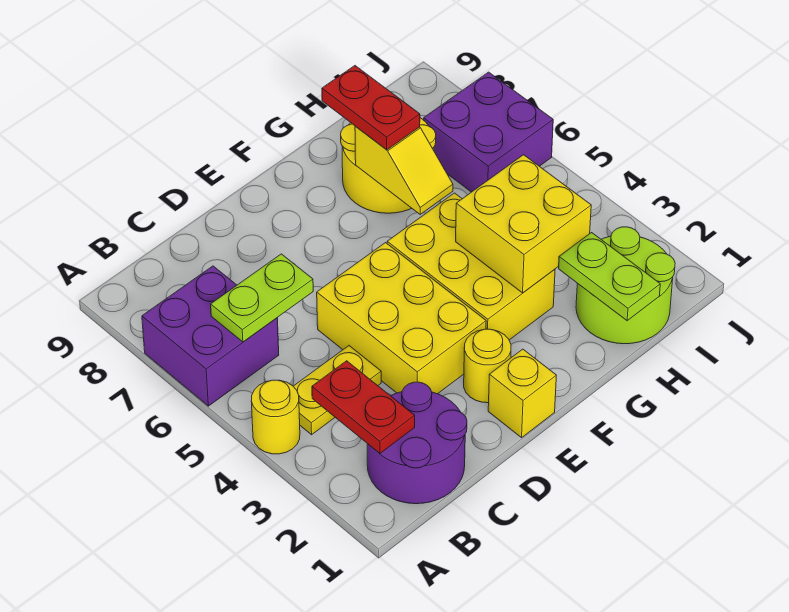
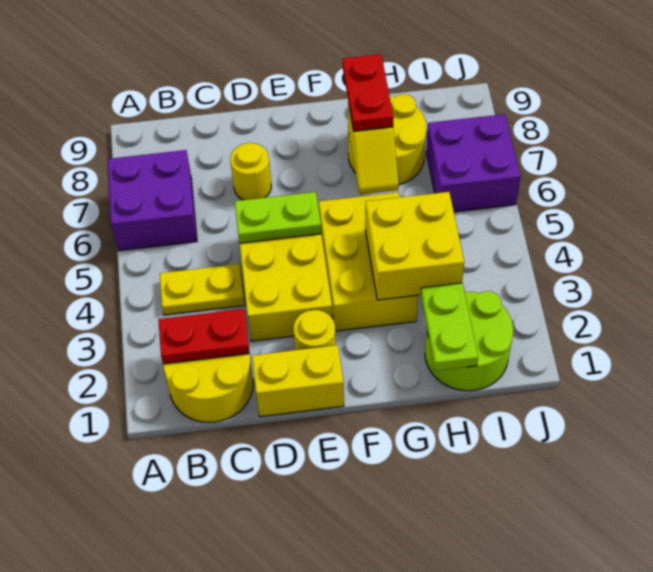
yellow round brick A4 level 1 -> yellow round brick D7 level 1
purple round brick B1:C2 level 1 -> yellow round brick B1:C2 level 1
red plate B2:B3 level 2 -> red plate B2:C2 level 2
lime plate B6:C6 level 2 -> lime plate D5:E5 level 2
yellow brick E1 level 1 -> yellow brick D1:E1 level 1

